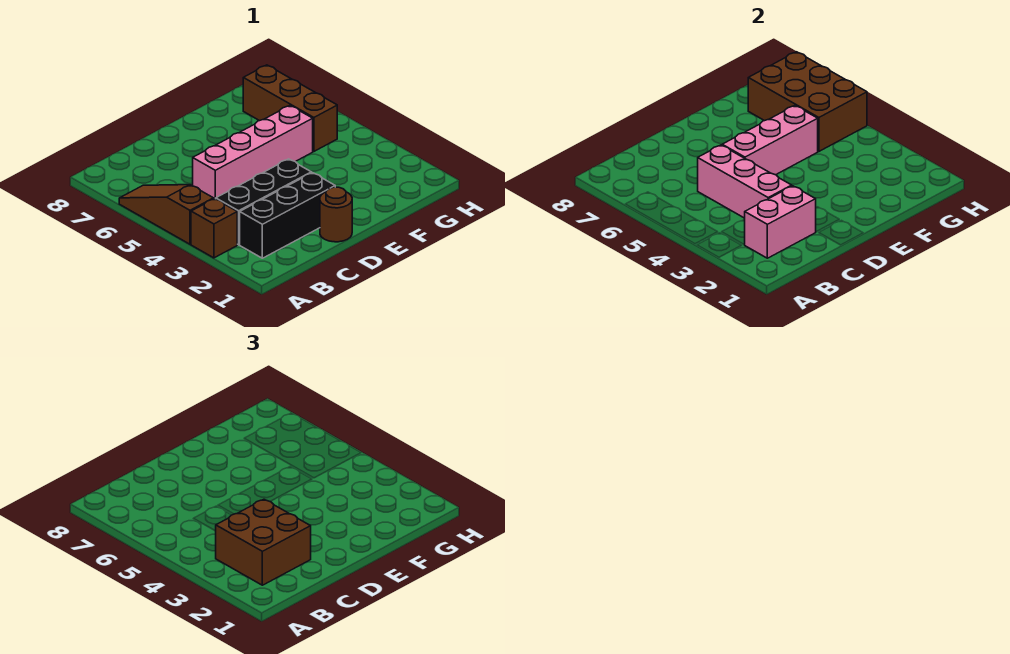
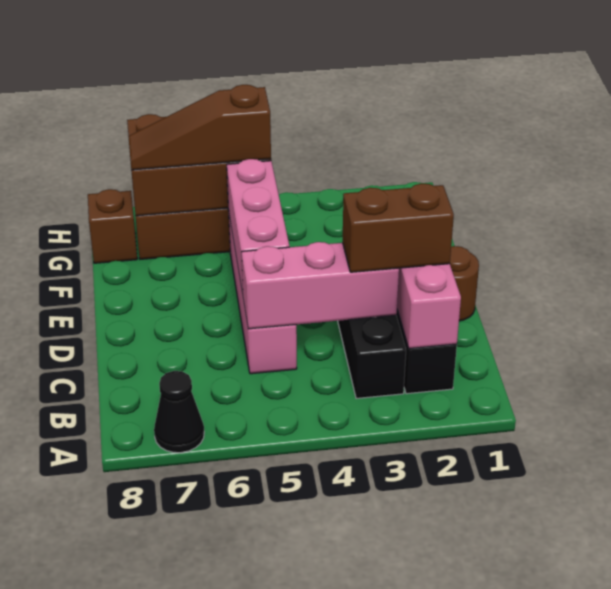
brown brick A3 level 1 -> brown brick G8 level 1
brown slope A4:A6 level 1 top 4 -> brown slope G5:G7 level 3 top 5
none -> black cone A7 level 1
brown brick B2:C3 level 3 -> brown brick C2:C3 level 3

